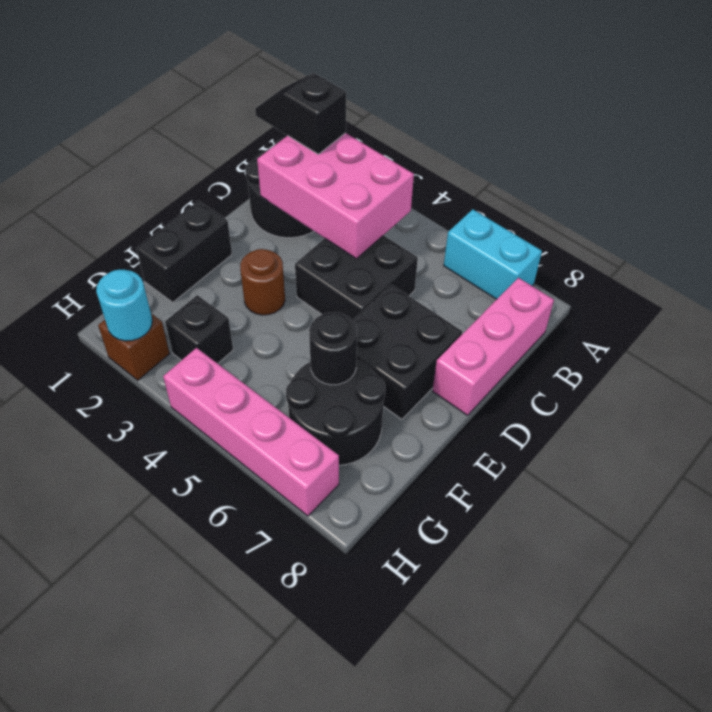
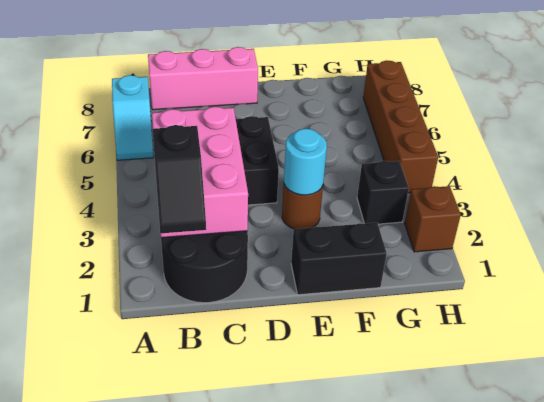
cyan brick A6:A7 level 1 -> cyan slope A6:A7 level 1 top 7
black brick D6:E7 level 1 -> none
black round brick F6:G7 level 1 -> none
black round brick F6 level 2 -> none
cyan round brick H2 level 2 -> cyan round brick E3 level 2
pink brick H4:H7 level 1 -> brown brick H4:H7 level 1

